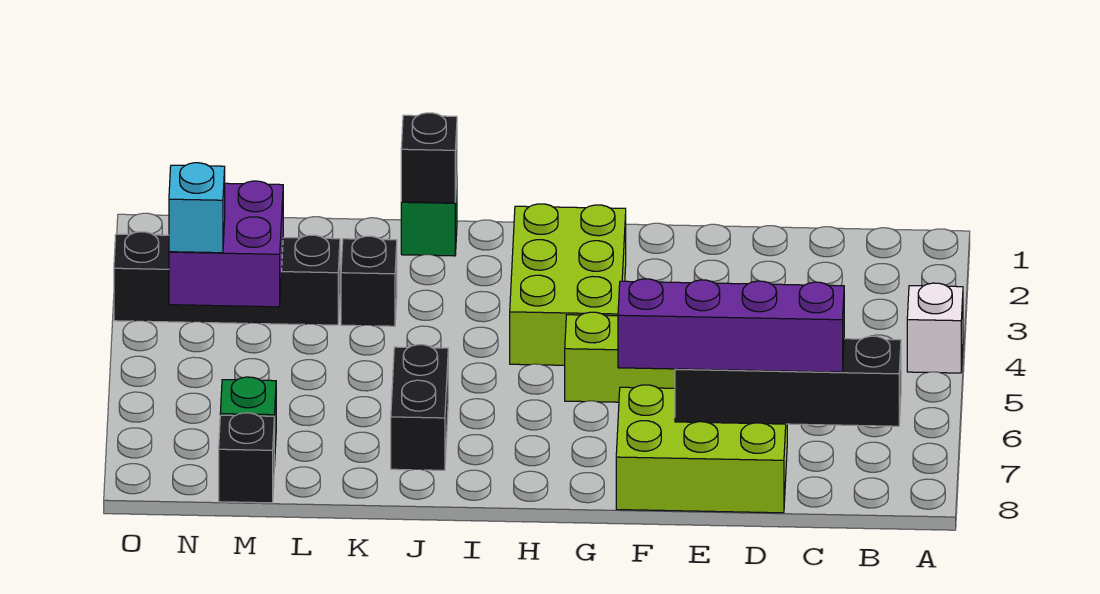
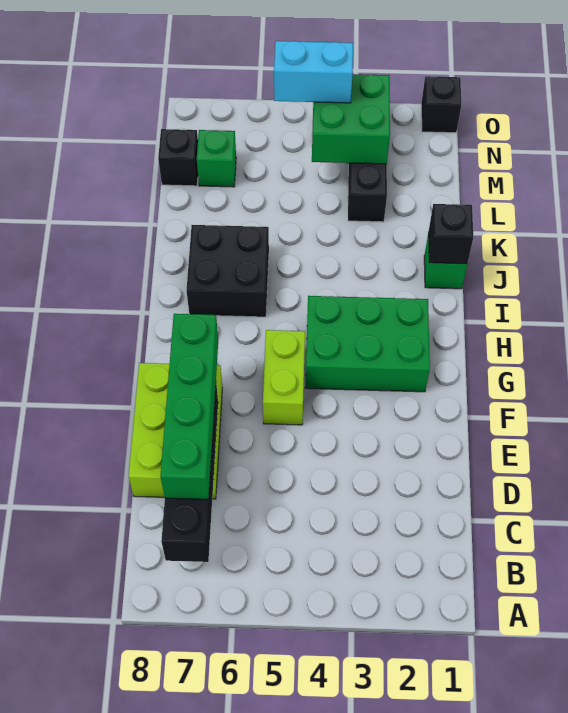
white brick A4 level 1 -> none
purple brick C7:F7 level 3 -> green brick C7:F7 level 3
lime brick G2:H4 level 1 -> green brick G2:H4 level 1
black brick J6:J7 level 1 -> black brick I6:J7 level 1
black brick K3 level 1 -> black brick O1 level 1
purple brick M3:N4 level 2 -> green brick M3:N4 level 2
cyan brick N4 level 3 -> cyan brick N4:N5 level 3

